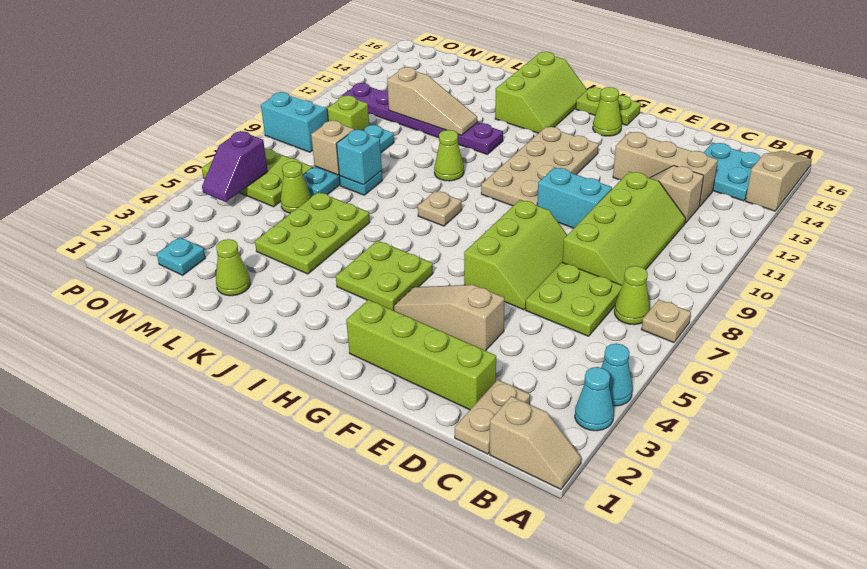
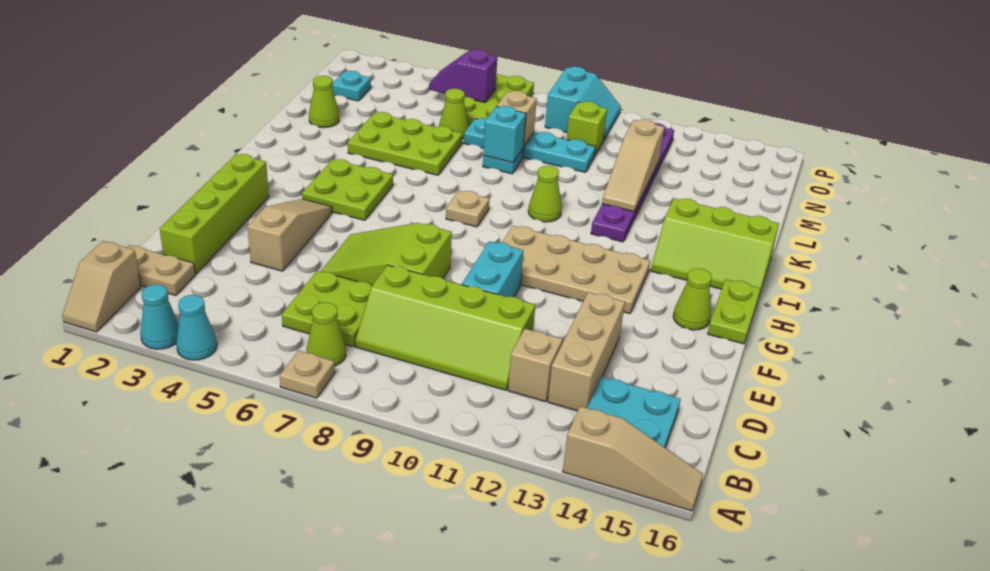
lime slope E6:F8 level 1 top F -> lime slope E6:F8 level 1 top 8

